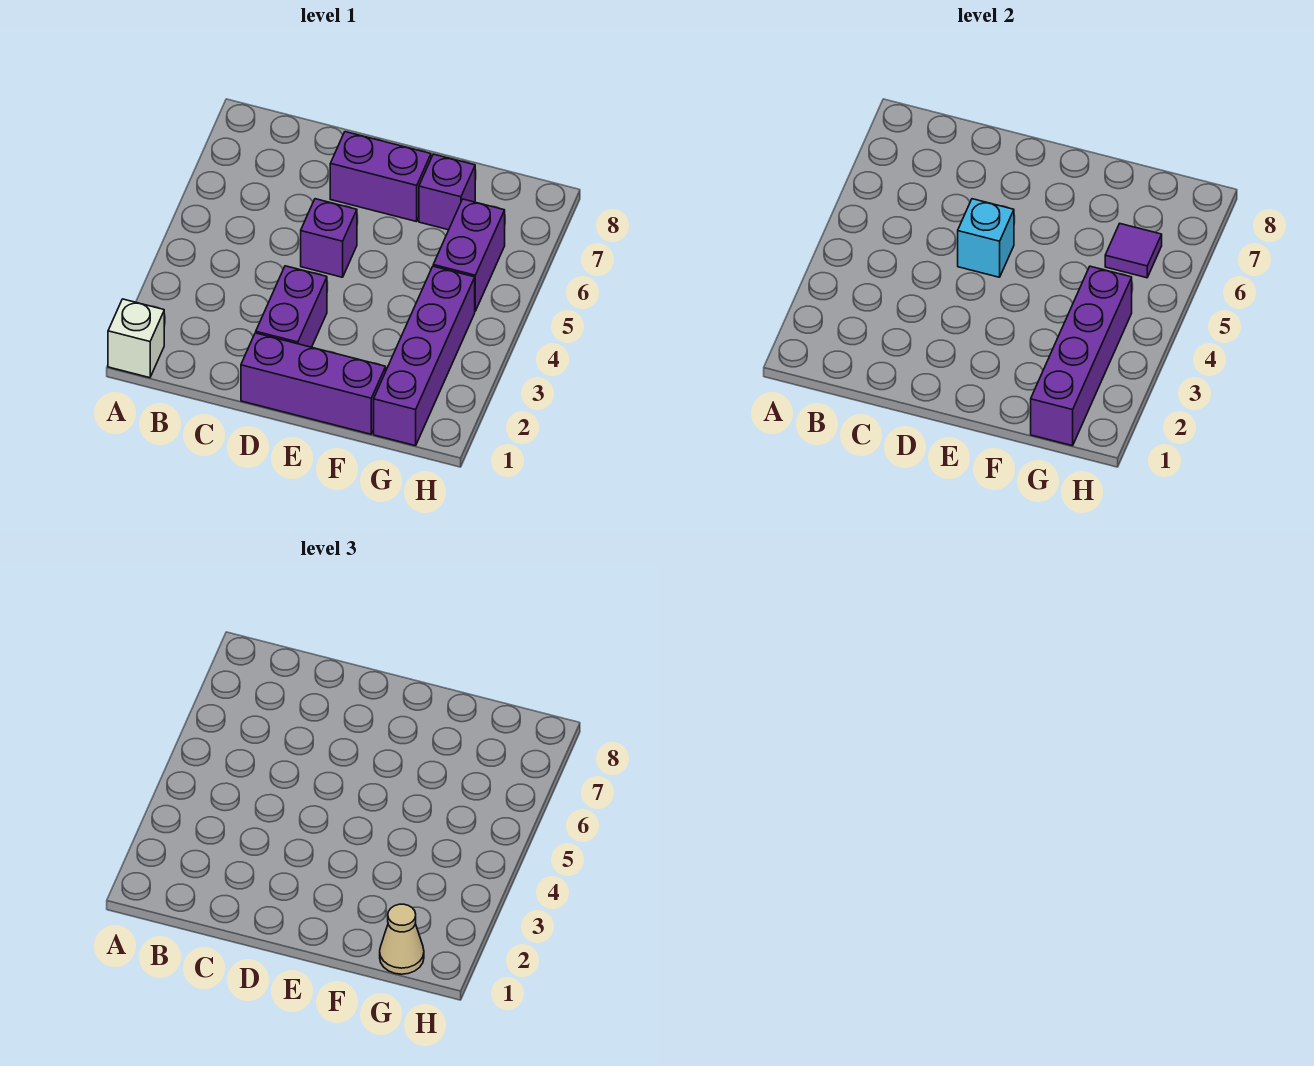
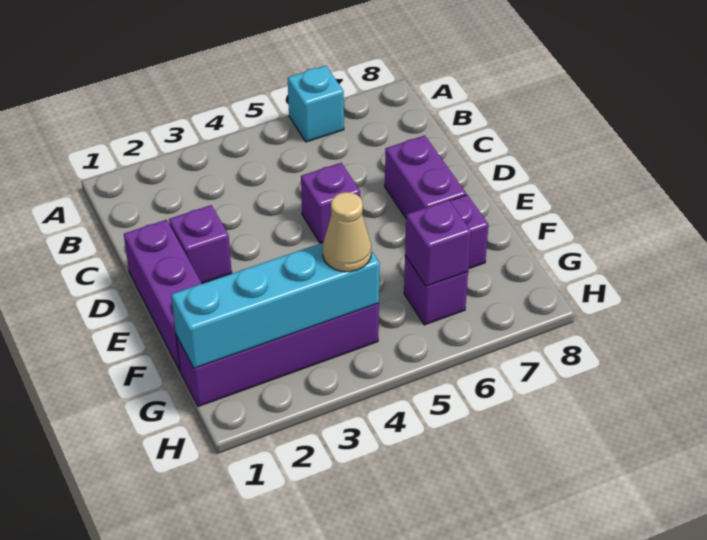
white brick A1 level 1 -> none
purple brick D2:D3 level 1 -> purple brick D2 level 1
cyan brick D5 level 2 -> cyan brick A6 level 1
purple brick G1:G4 level 2 -> cyan brick G1:G4 level 2
tan cone G1 level 3 -> tan cone G4 level 3
purple brick G5:G6 level 1 -> purple brick G6 level 1
purple tile G6 level 2 -> purple brick G6 level 2

